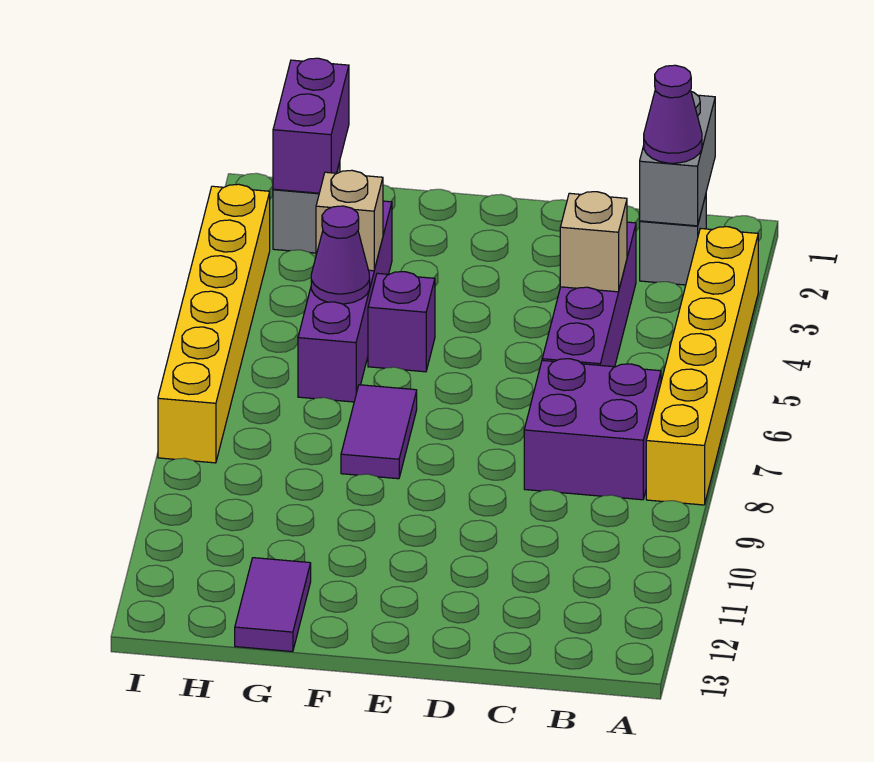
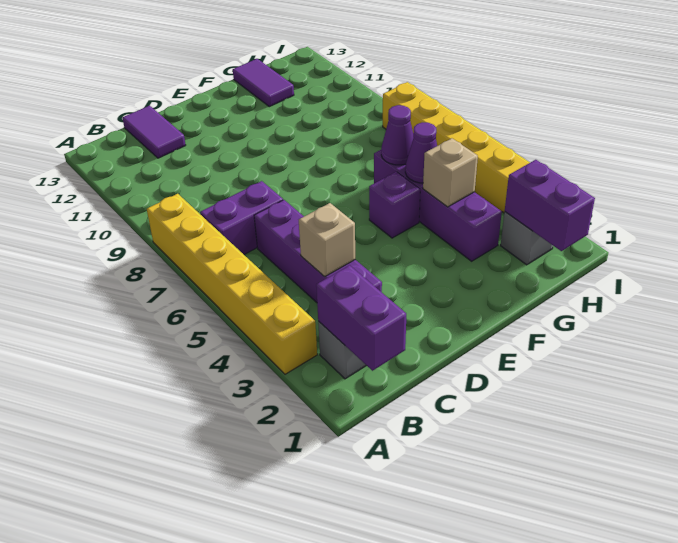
grey brick B1:B2 level 2 -> purple brick B1:B2 level 2
purple cone B2 level 3 -> purple cone G6 level 2
purple brick B7:C8 level 1 -> purple brick B7:C7 level 1
purple tile F7:F8 level 1 -> purple tile C12:C13 level 1

